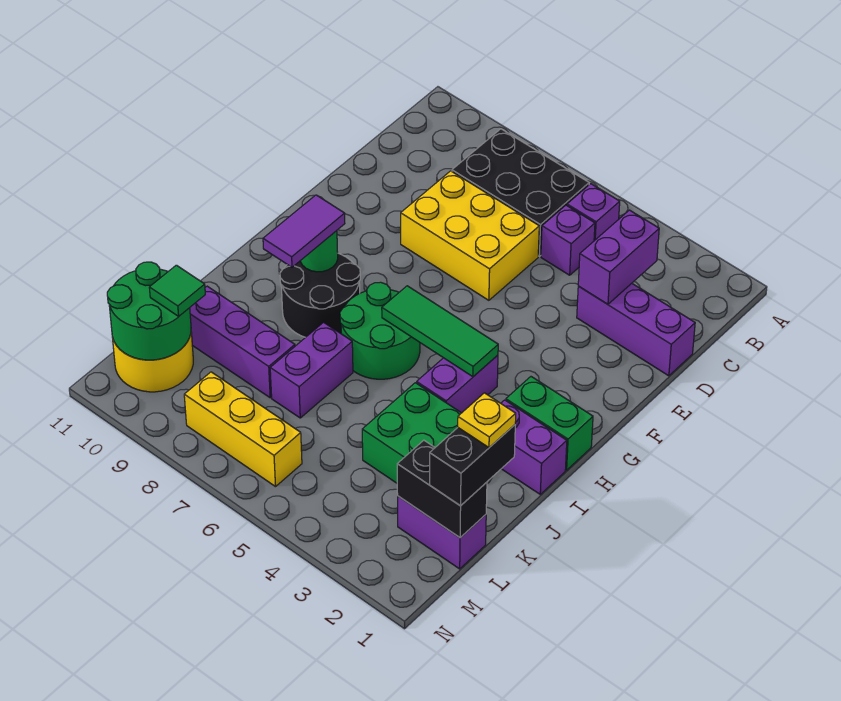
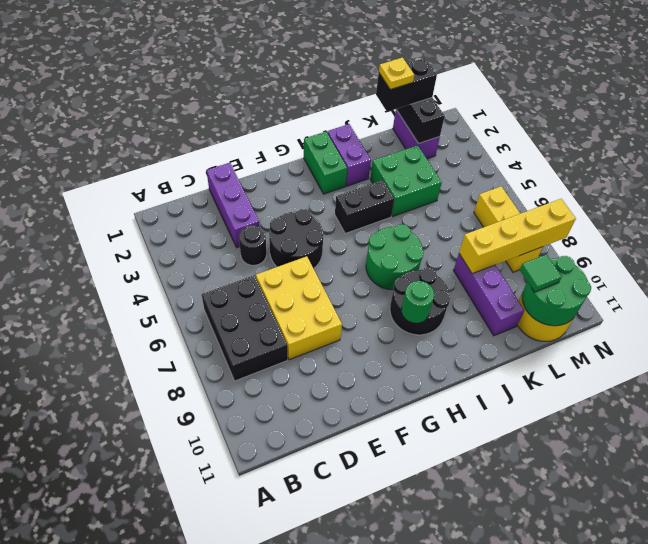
purple brick B5 level 1 -> none
purple brick C3:D3 level 2 -> none
purple brick C5 level 1 -> none
none -> black round brick D4 level 1
none -> black round brick E4:F5 level 1
purple brick H4:I4 level 1 -> black brick H4:I4 level 1
green tile H4:H6 level 2 -> none
purple tile H9:I9 level 3 -> none
purple brick J7:K7 level 1 -> none
none -> yellow brick K8:N8 level 2

